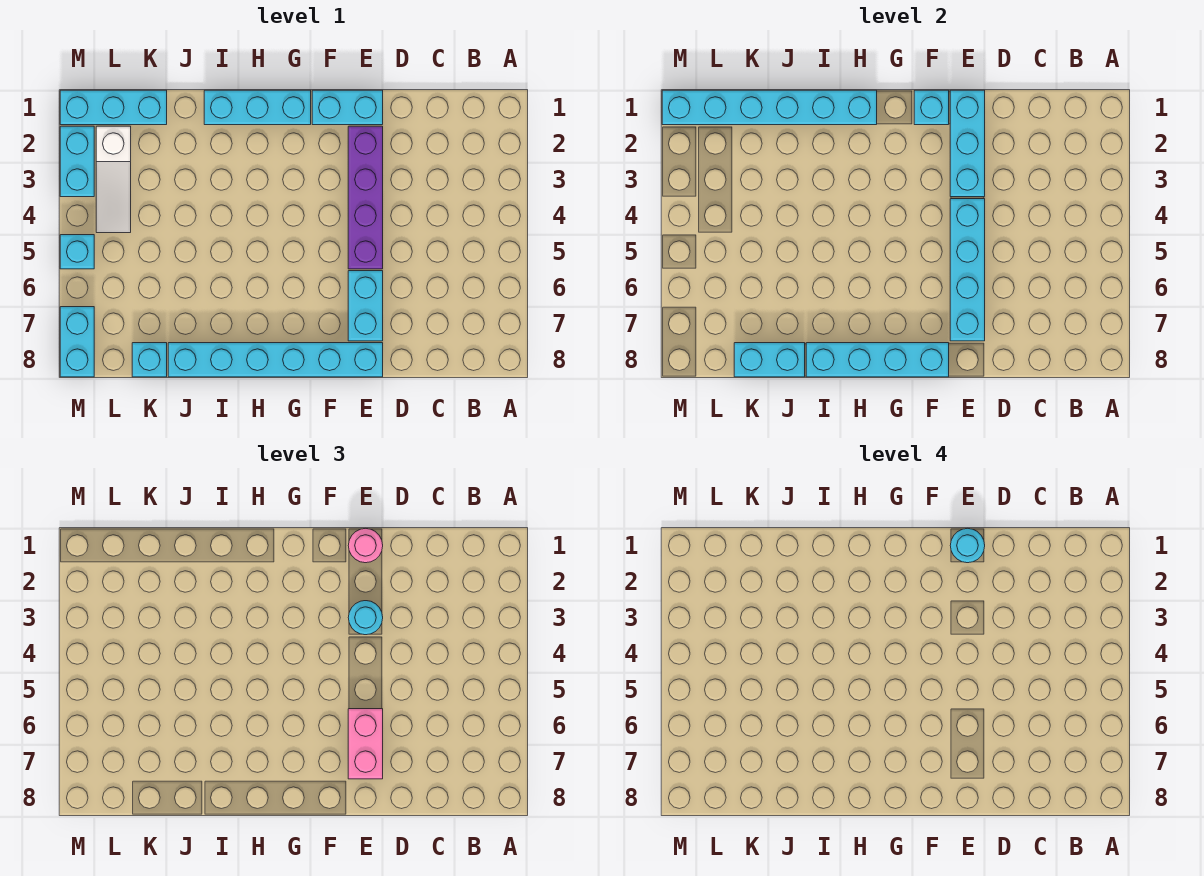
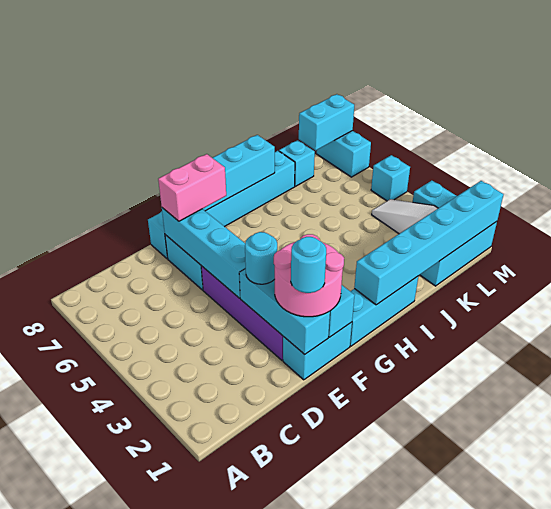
pink round brick E1 level 3 -> pink round brick E1:F2 level 3
pink brick E6:E7 level 3 -> pink brick E7:F7 level 3
cyan brick J8:K8 level 2 -> cyan brick L8:M8 level 2

